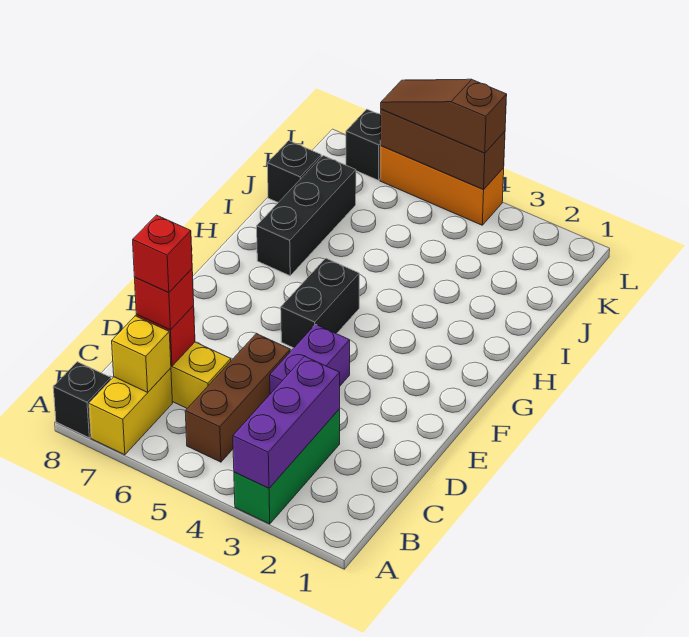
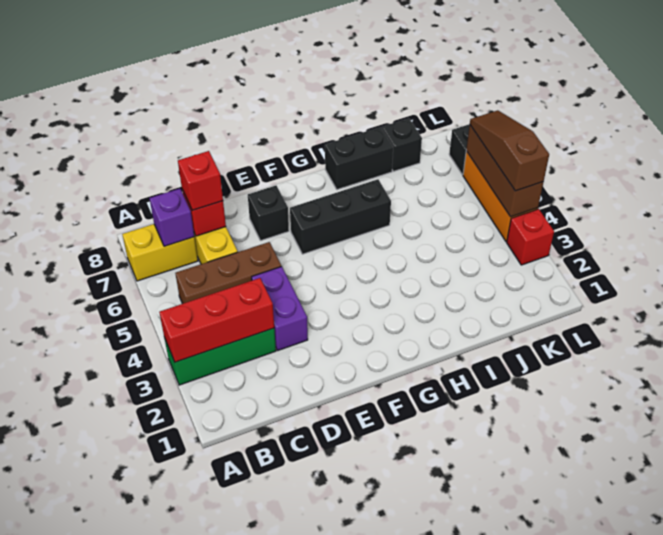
purple brick A3:C3 level 2 -> red brick A3:C3 level 2
black brick A8 level 1 -> black brick E7 level 1
yellow brick B7 level 2 -> purple brick B7 level 2
red brick C7 level 4 -> red brick L3 level 1
purple brick D4:E4 level 1 -> purple brick D3:D4 level 1
black brick F5:G5 level 1 -> black brick H8:I8 level 1
black brick H7:J7 level 1 -> black brick F6:H6 level 1

